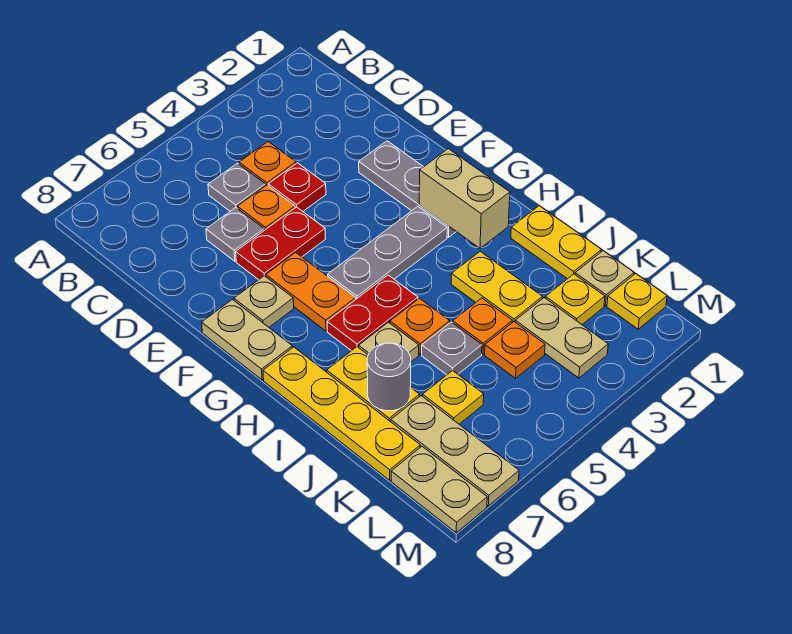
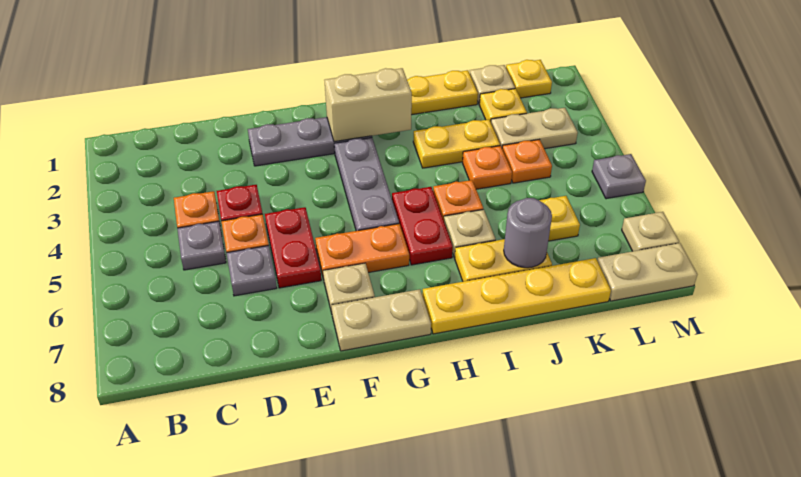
grey plate J5 level 1 -> grey plate M5 level 1
tan plate K7:M7 level 1 -> tan plate M7 level 1

